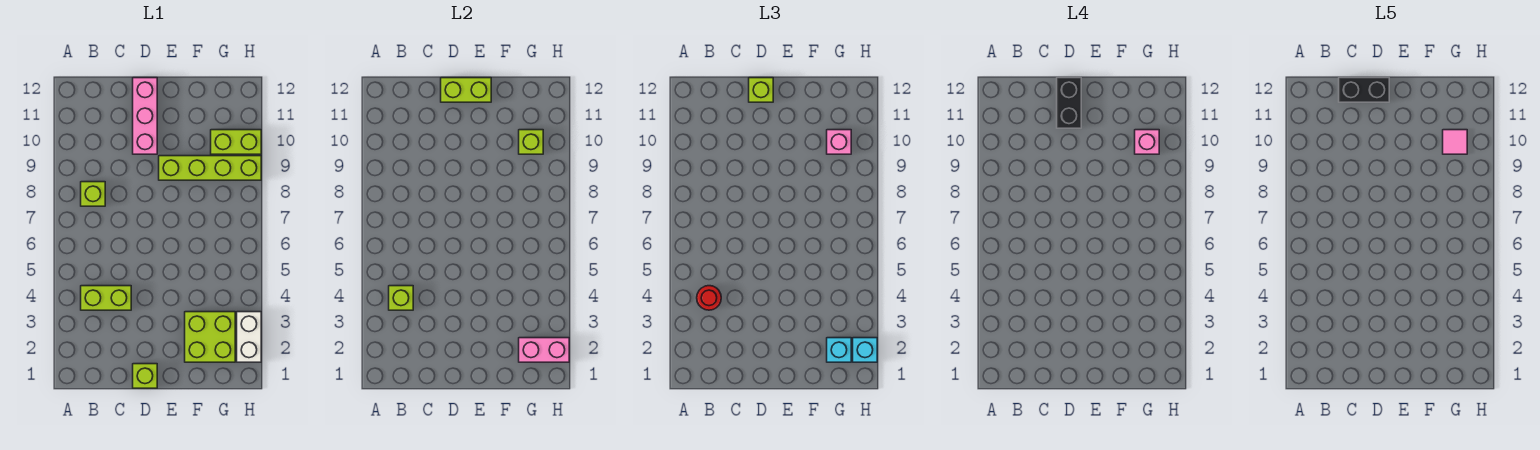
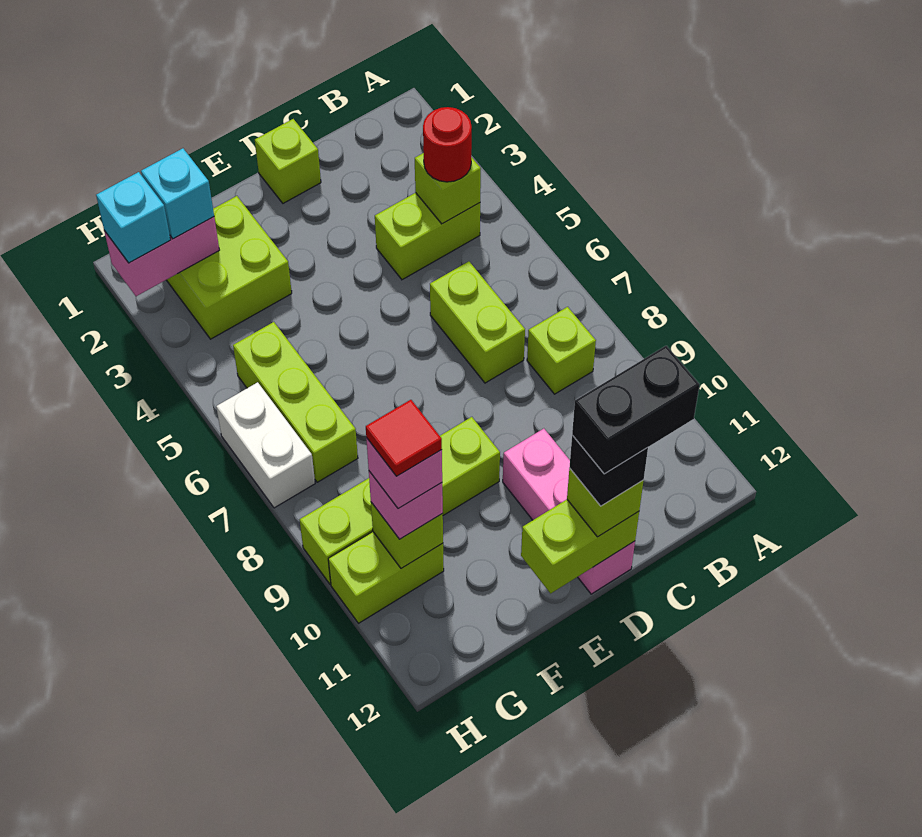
none -> lime brick C6:C7 level 1
black brick D11:D12 level 4 -> black brick D12 level 4
none -> lime brick G5:G7 level 1
pink tile G10 level 5 -> red tile G10 level 5
white brick H2:H3 level 1 -> white brick H6:H7 level 1

